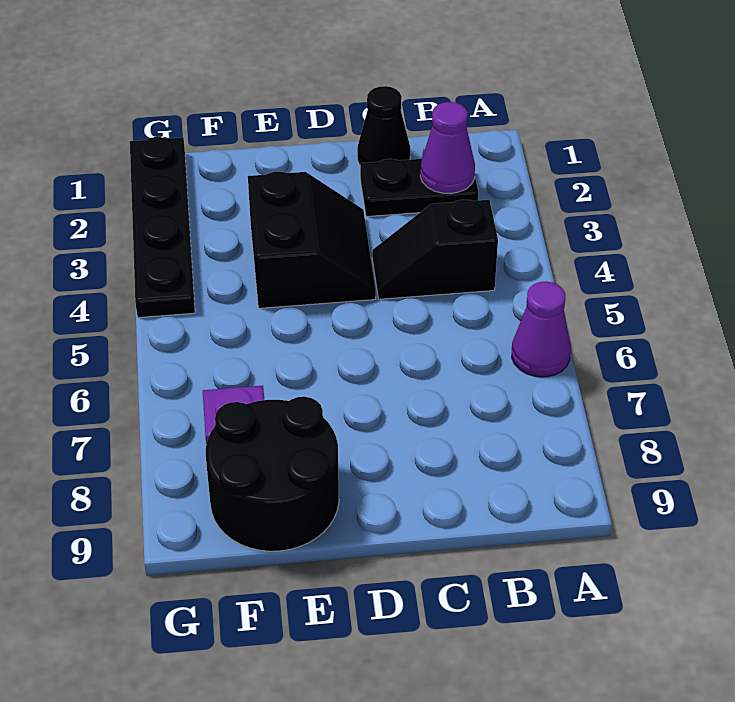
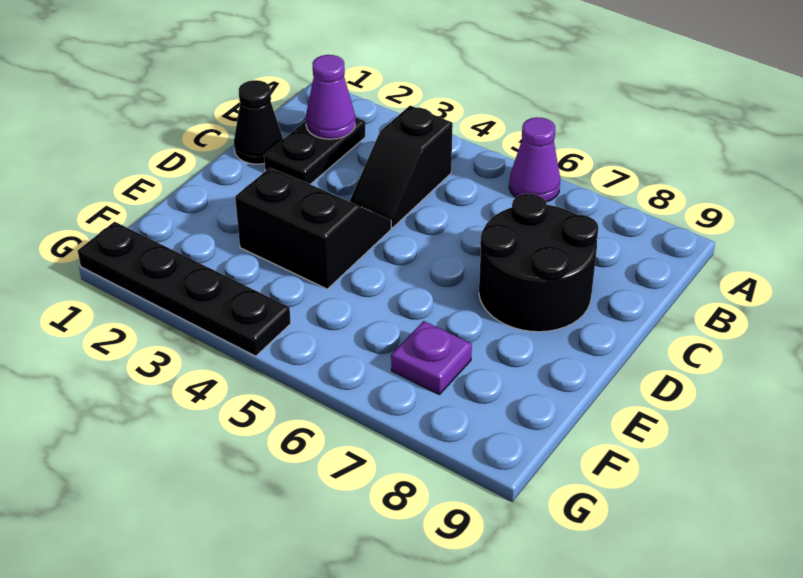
black round brick E8:F9 level 1 -> black round brick C7:D8 level 1

